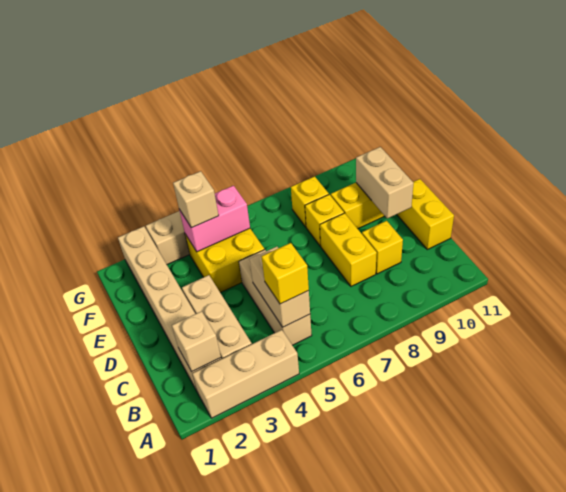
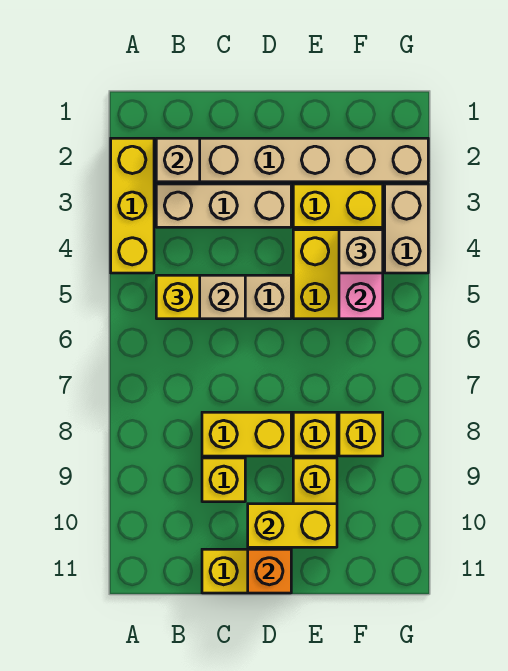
tan brick A2:A4 level 1 -> yellow brick A2:A4 level 1
tan brick D10:E10 level 2 -> yellow brick D10:E10 level 2
none -> orange brick D11 level 2
none -> yellow brick E3:F3 level 1

